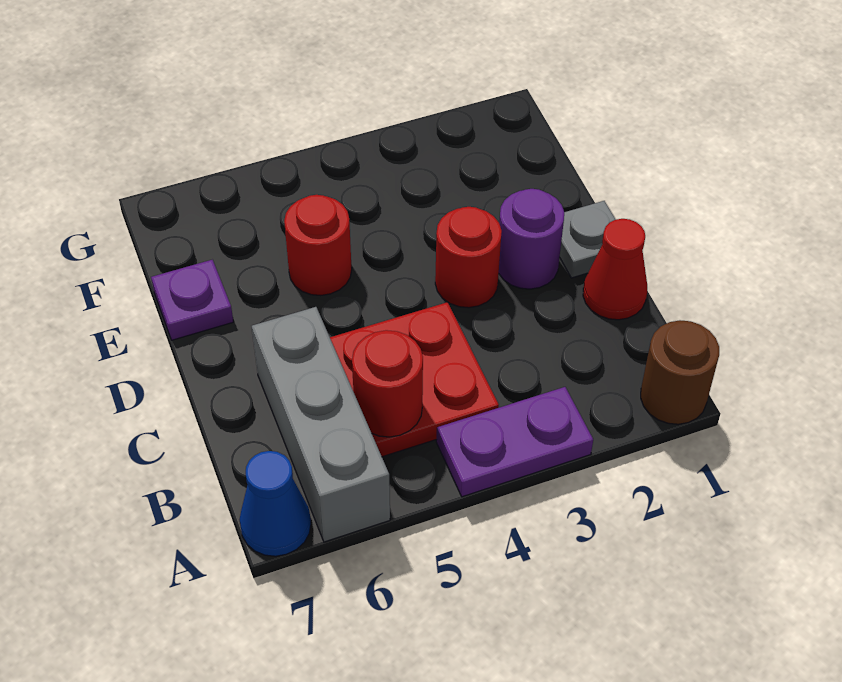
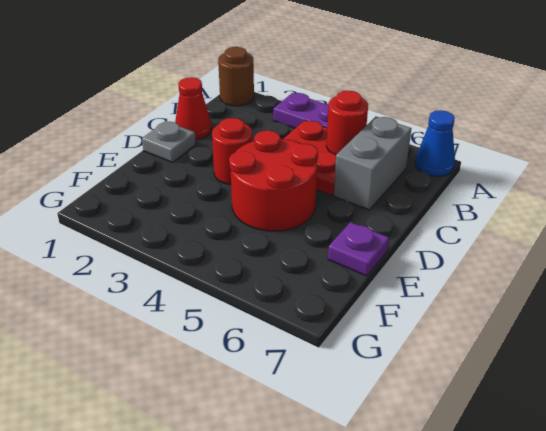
grey brick A6:C6 level 1 -> grey brick B6:C6 level 1
purple round brick D2 level 1 -> none
red round brick E5 level 1 -> red round brick D4:E5 level 1

